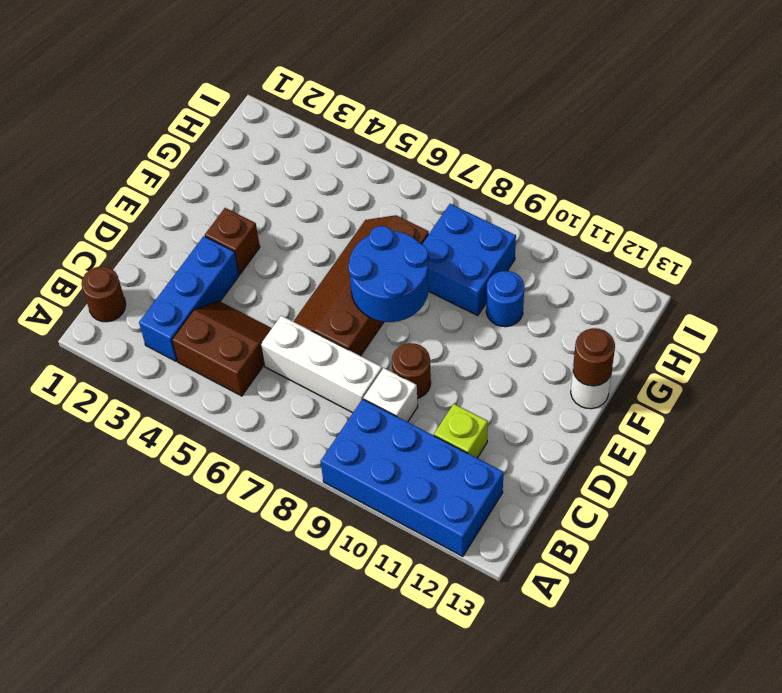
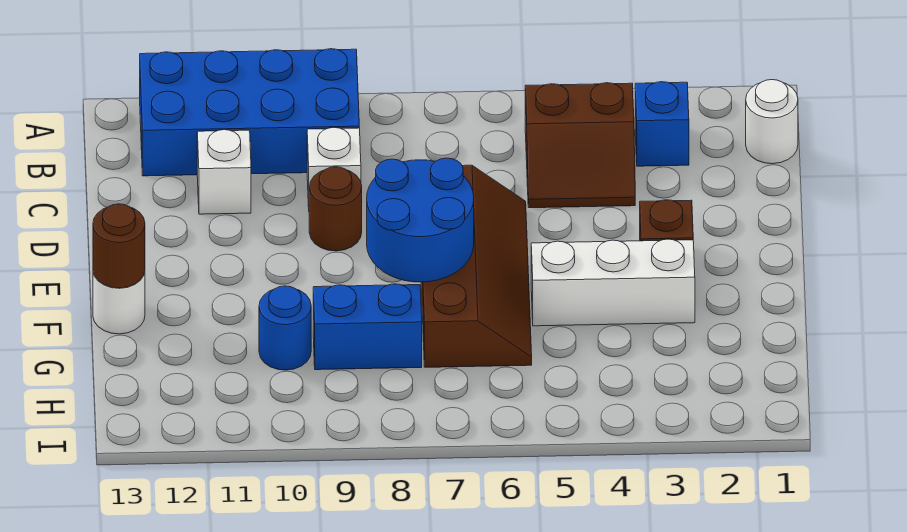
brown round brick B1 level 1 -> white round brick B1 level 1
blue brick B3:D3 level 1 -> blue brick B3 level 1
white brick C6:C8 level 1 -> white brick F3:F5 level 1
lime brick C11 level 1 -> white brick C11 level 1
blue brick G8:H9 level 1 -> blue brick G8:G9 level 1

